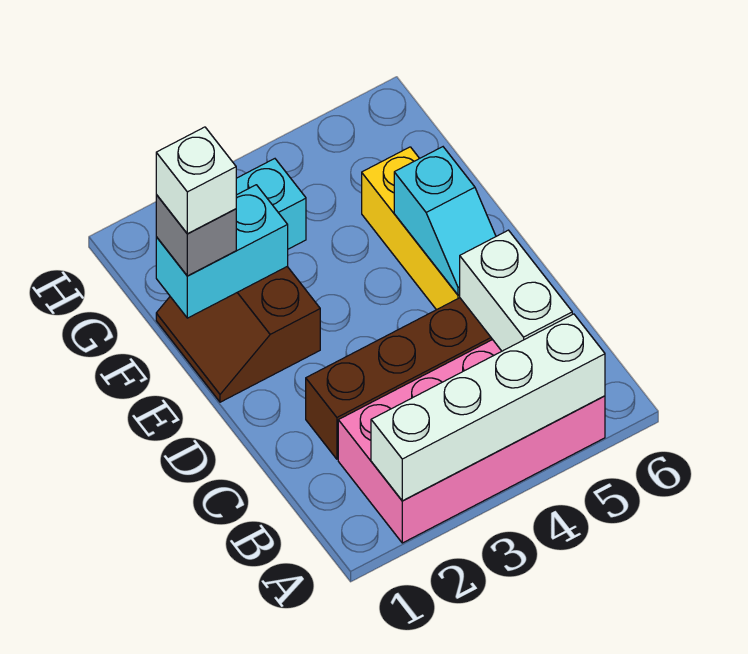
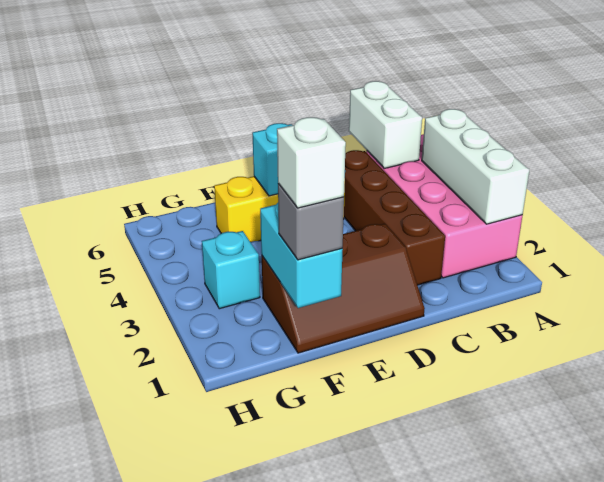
white brick A2:A5 level 2 -> white brick A2:A4 level 2
white brick B5:C5 level 2 -> white brick B5:B6 level 2
brown slope E1:F2 level 1 top 2 -> brown slope D1:F2 level 1 top 2

